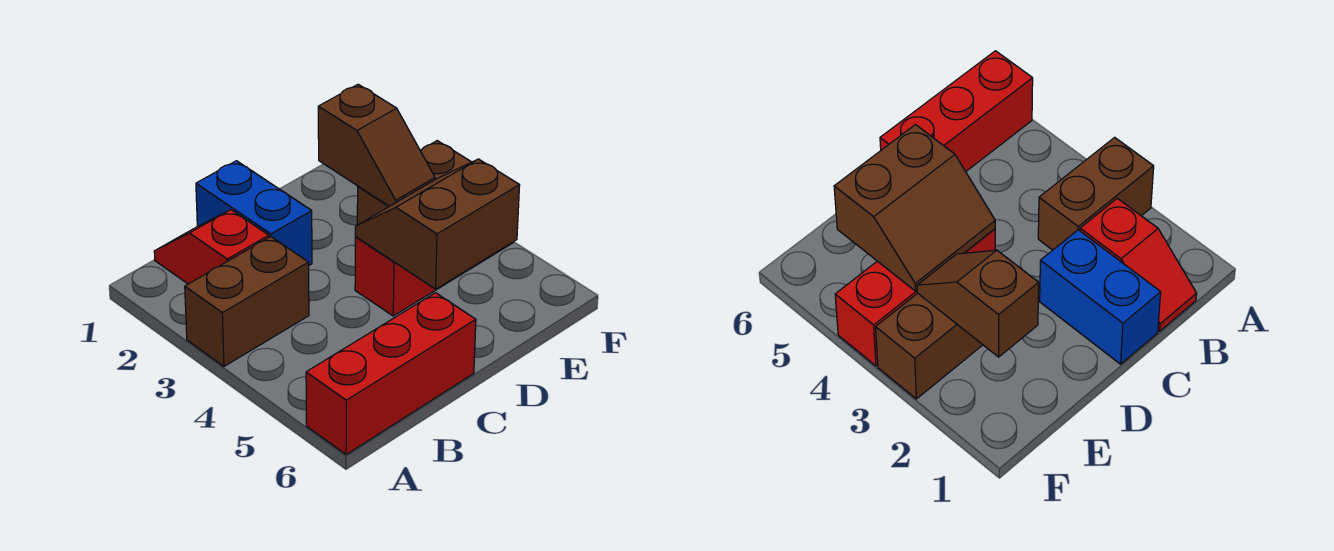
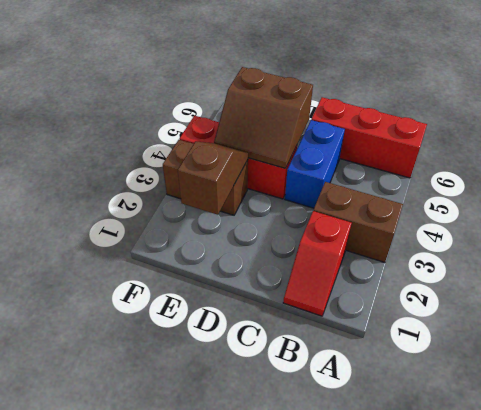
blue brick C1:C2 level 1 -> blue brick C4:C5 level 1

